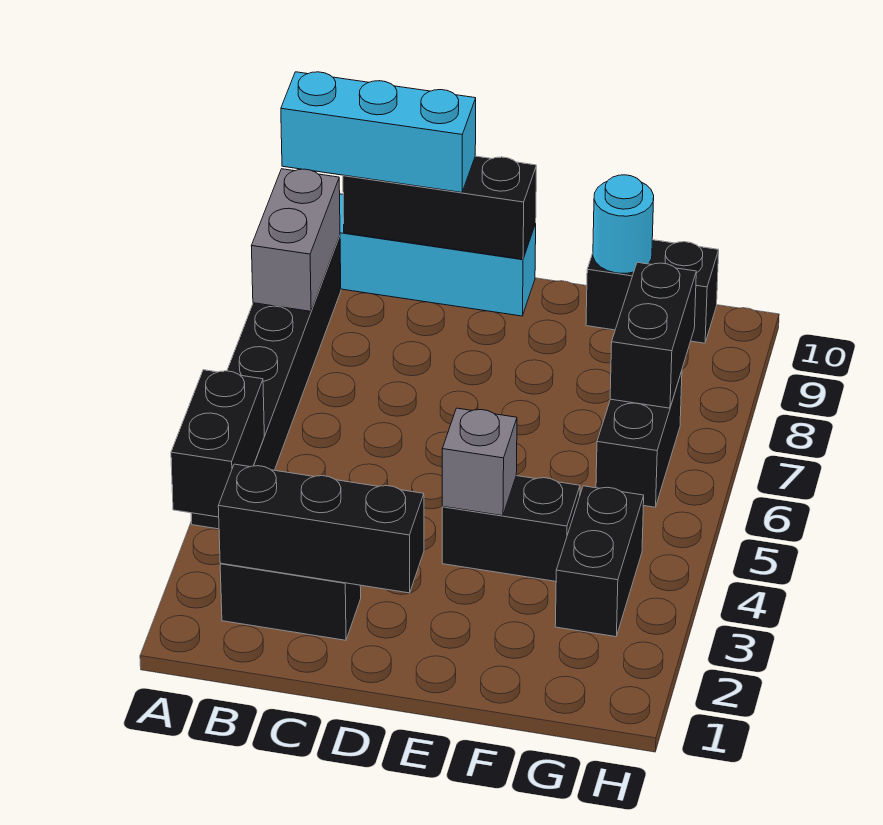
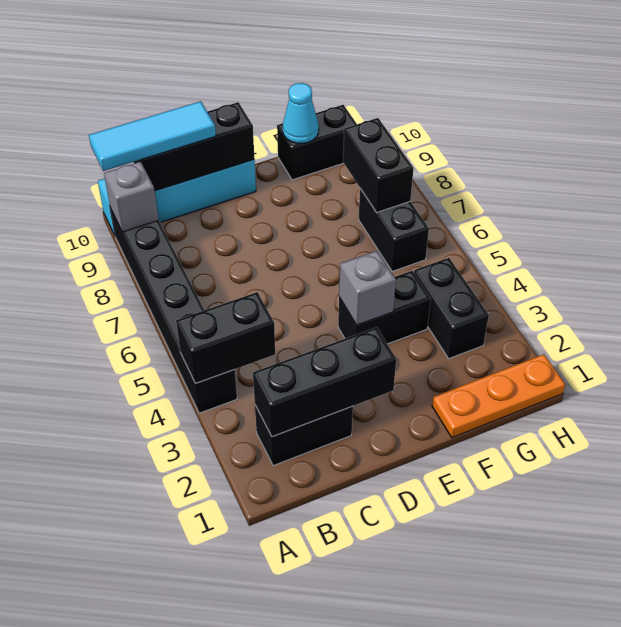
black brick A3:A4 level 2 -> black brick A4:B4 level 2
grey brick A8:A9 level 2 -> grey brick A9 level 2
cyan brick A10:C10 level 3 -> cyan tile A10:C10 level 3
none -> orange plate F1:H1 level 1
cyan round brick F10 level 2 -> cyan cone F10 level 2

